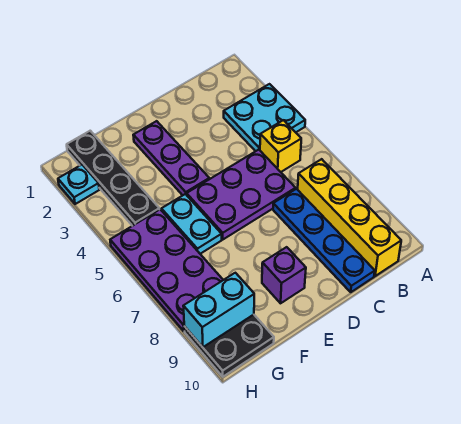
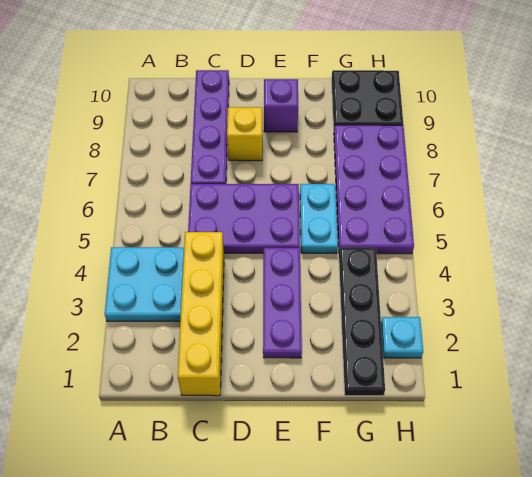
yellow brick B5 level 1 -> yellow brick D8 level 1
yellow brick B7:B10 level 1 -> yellow brick C1:C4 level 1
blue plate C7:C10 level 1 -> purple plate C7:C10 level 1
cyan brick G9:H9 level 2 -> none

